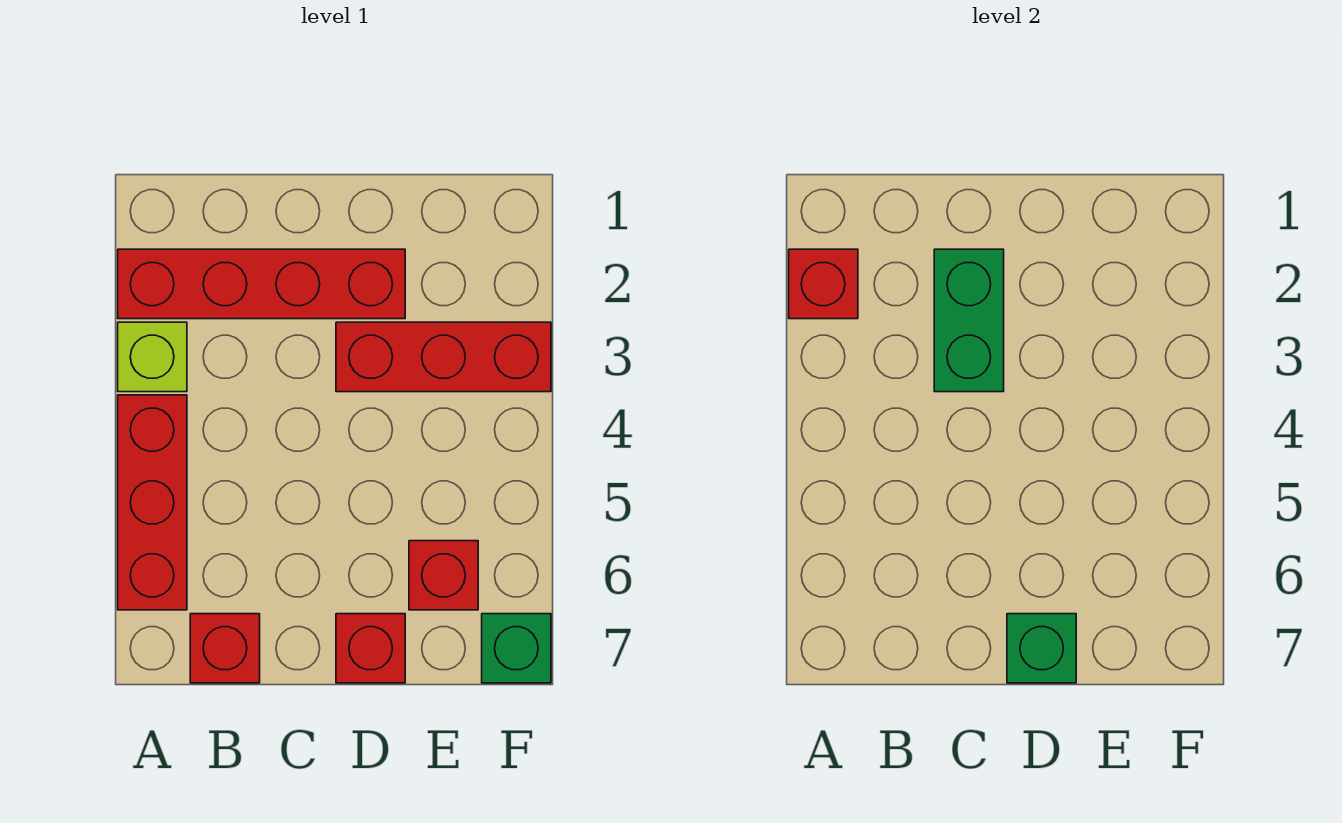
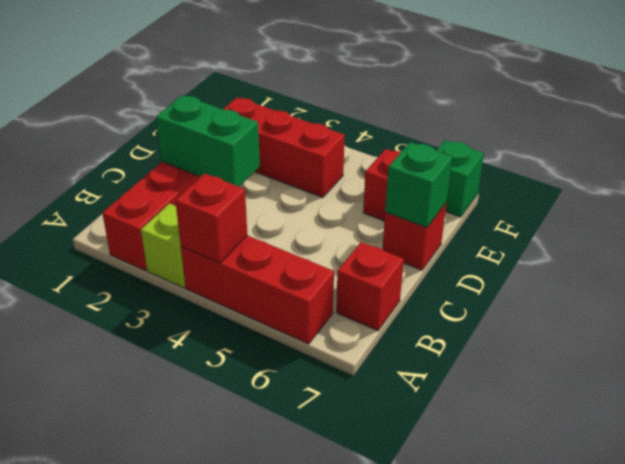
red brick A2 level 2 -> red brick A4 level 2
red brick D3:F3 level 1 -> red brick E2:E4 level 1

